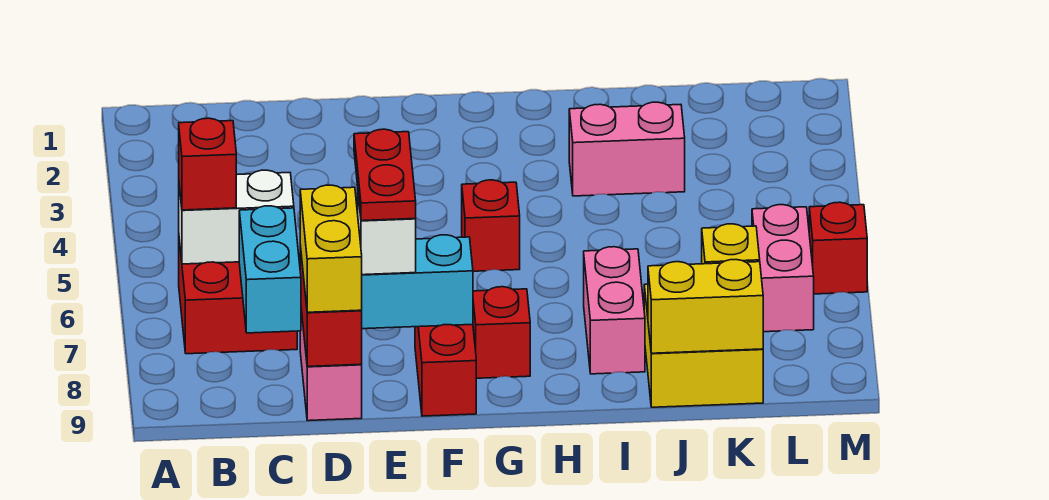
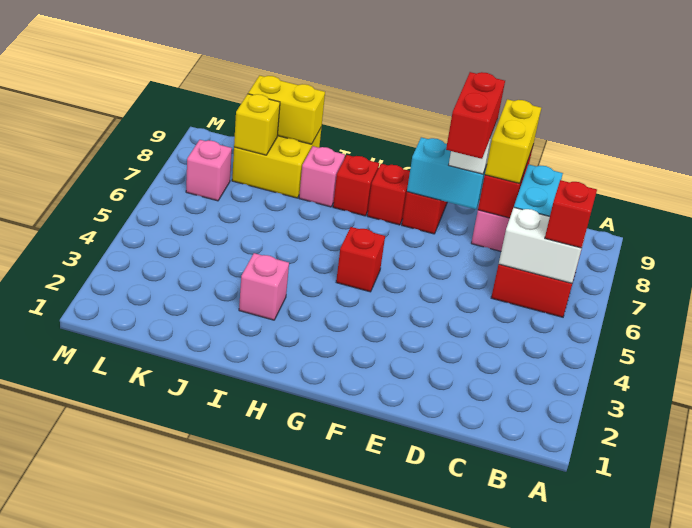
red plate E7:E8 level 4 -> red brick E7:E8 level 4
pink brick I3:J3 level 1 -> pink brick I3 level 1
pink brick I7:I8 level 1 -> pink brick I8 level 1
pink brick L6:L7 level 1 -> pink brick L7 level 1
red brick M6 level 1 -> red brick H8 level 1

